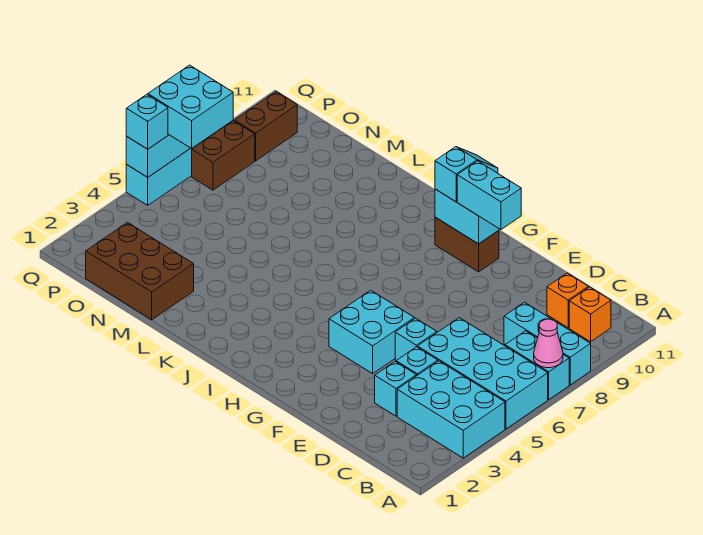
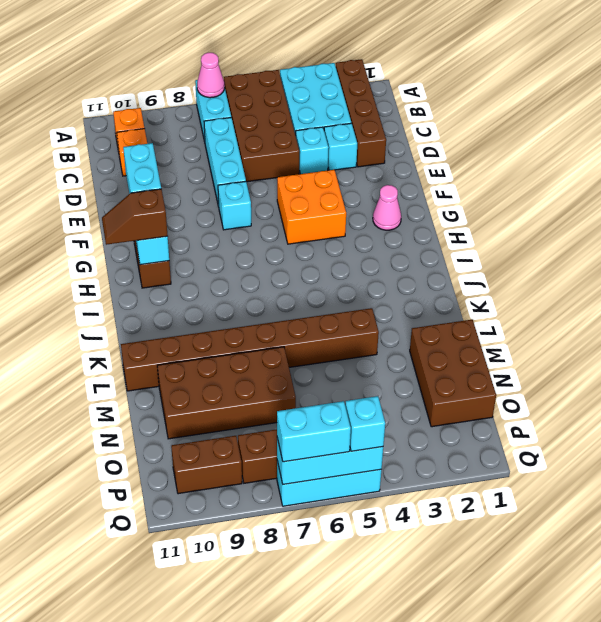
none -> brown brick A2:D2 level 1
cyan brick A5:D6 level 1 -> brown brick A5:D6 level 1
cyan brick A8:C8 level 1 -> cyan brick C7:E7 level 1
cyan brick E5 level 1 -> cyan brick F7 level 1
cyan brick F4:G5 level 1 -> orange brick F4:G5 level 1
none -> pink cone G2 level 1
cyan slope H10:H11 level 3 top 10 -> brown slope H10:H11 level 3 top 10
none -> brown brick L4:L11 level 1
none -> brown brick M7:N10 level 1
cyan brick P6:Q7 level 3 -> cyan brick Q6:Q7 level 3

